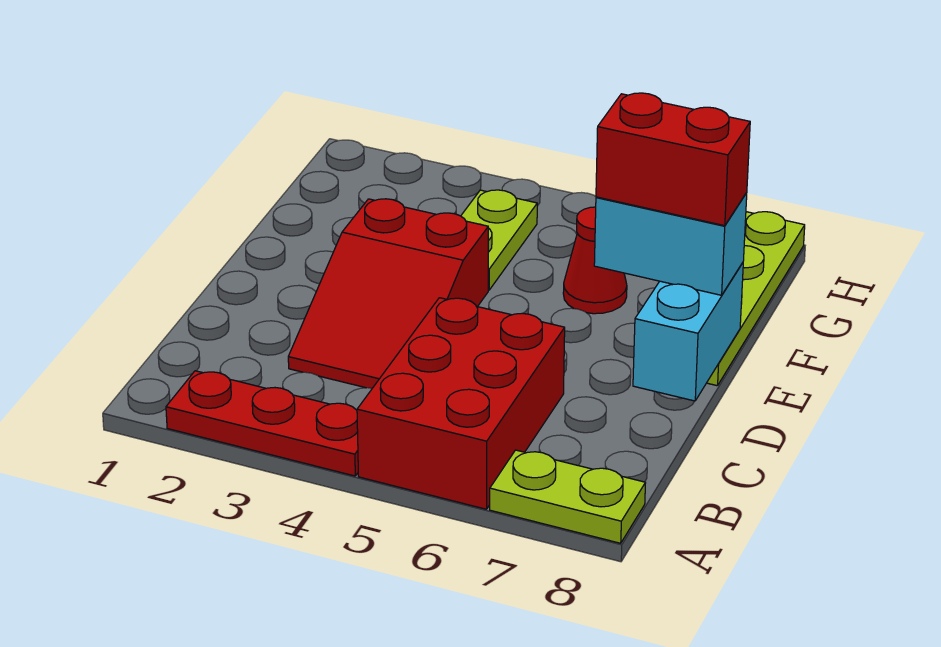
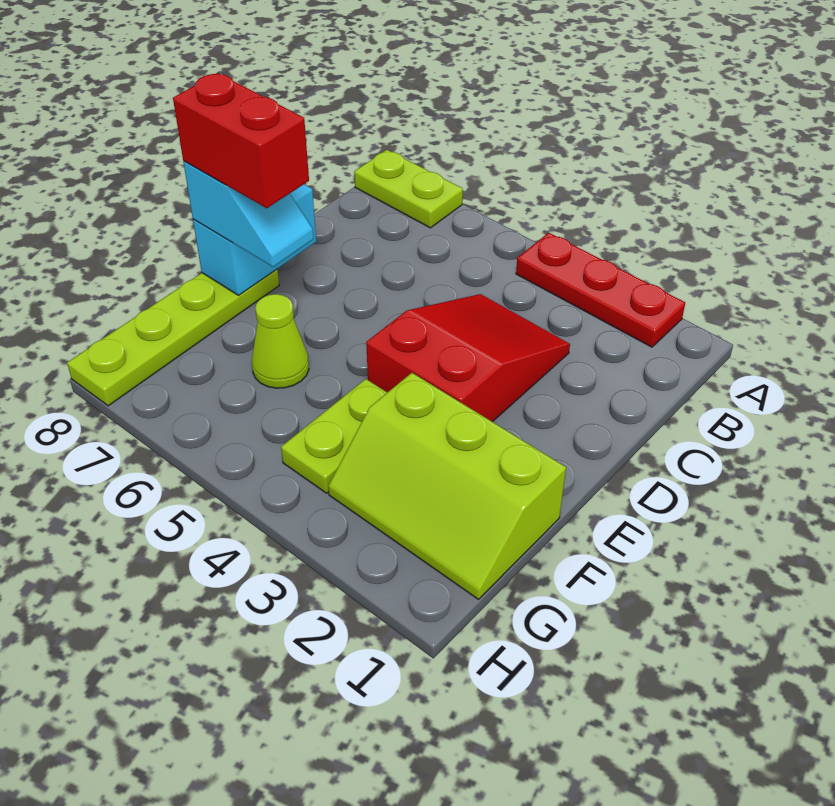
red brick A5:C6 level 1 -> none
cyan brick E7:E8 level 3 -> cyan slope E7:E8 level 3 top 8
none -> lime slope F1:G3 level 1 top F
red cone F6 level 1 -> lime cone F6 level 1

